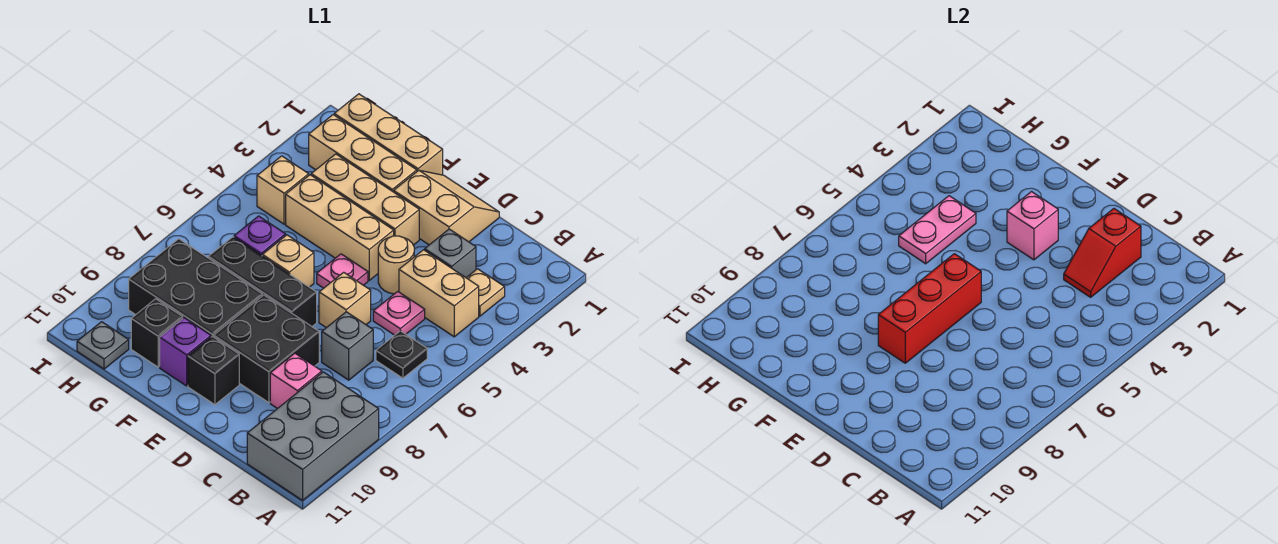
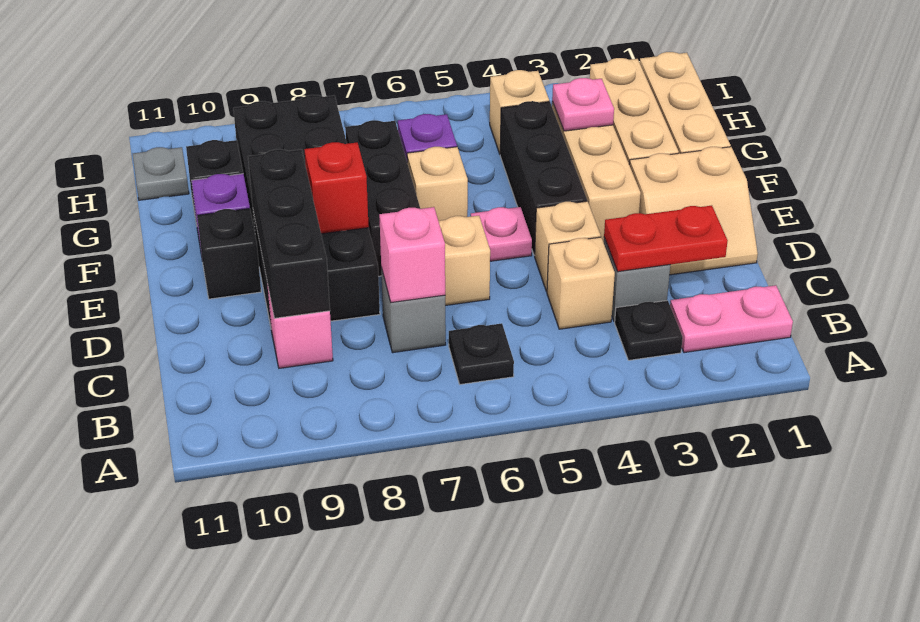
grey brick A9:B11 level 1 -> none
tan plate B3 level 1 -> black plate B3 level 1
tan brick B4:C4 level 1 -> tan brick C4 level 1
red slope C2:C3 level 2 top 2 -> red plate C2:C3 level 2
pink plate C5 level 1 -> pink plate G3 level 2
none -> black brick C9:E9 level 2
tan slope D1:E2 level 1 top 2 -> tan slope D1:E2 level 1 top E
tan round brick D4 level 1 -> tan brick D4 level 1
pink brick E3 level 2 -> pink brick C7 level 2
tan brick E4:G4 level 1 -> black brick E4:G4 level 1
red brick E6:E8 level 2 -> red brick E8 level 2
pink plate G4:G5 level 2 -> pink plate B1:B2 level 1

